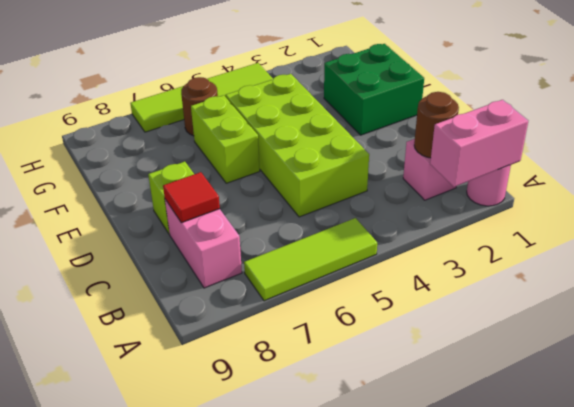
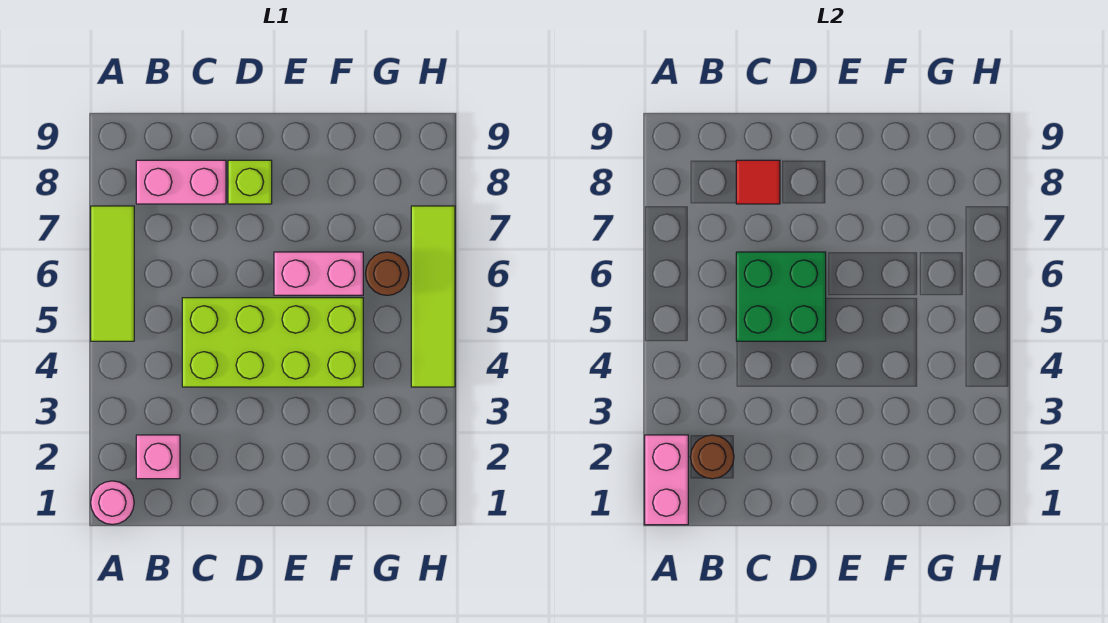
green brick E1:F2 level 1 -> green brick C5:D6 level 2
lime brick E6:F6 level 1 -> pink brick E6:F6 level 1

